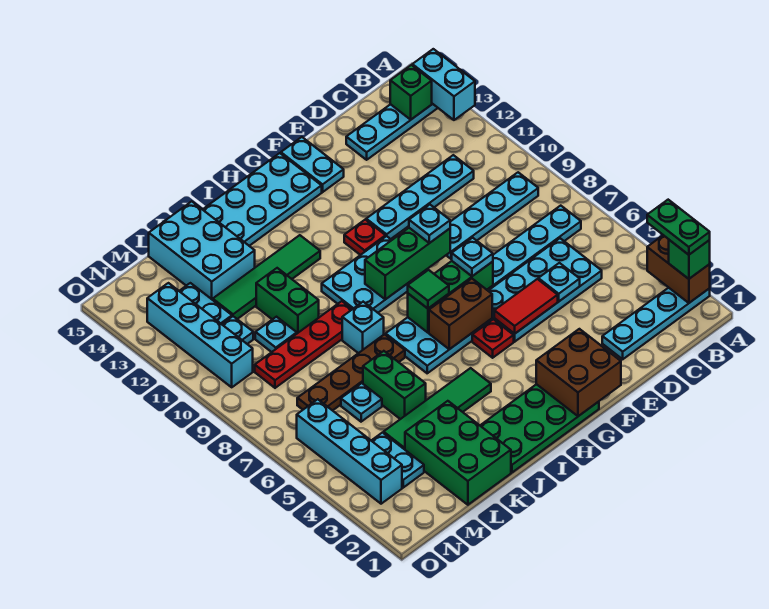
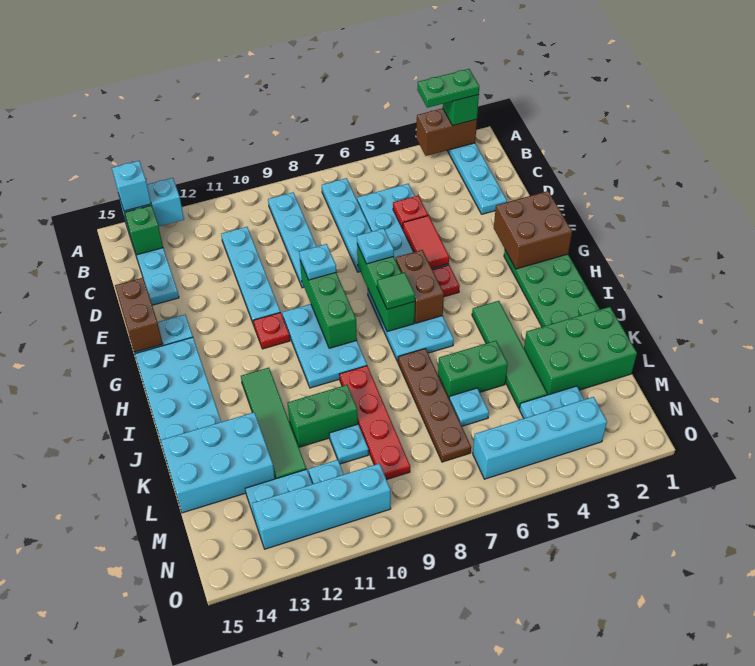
cyan plate D5 level 2 -> red plate D5 level 2
none -> brown brick E15:F15 level 2
cyan brick J8 level 1 -> cyan brick A14 level 3

